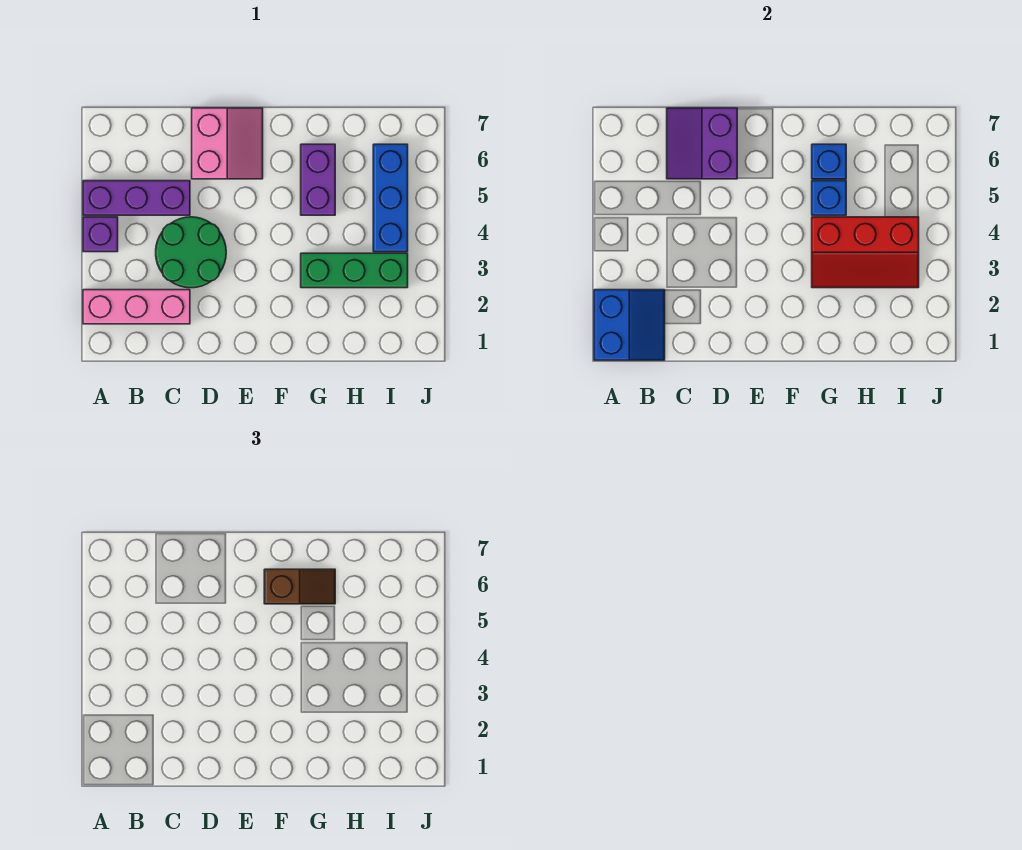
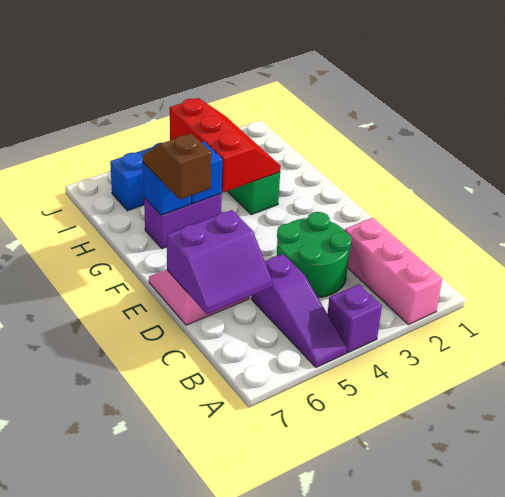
blue slope A1:B2 level 2 top A -> none
purple brick A5:C5 level 1 -> purple slope A5:C5 level 1 top C

